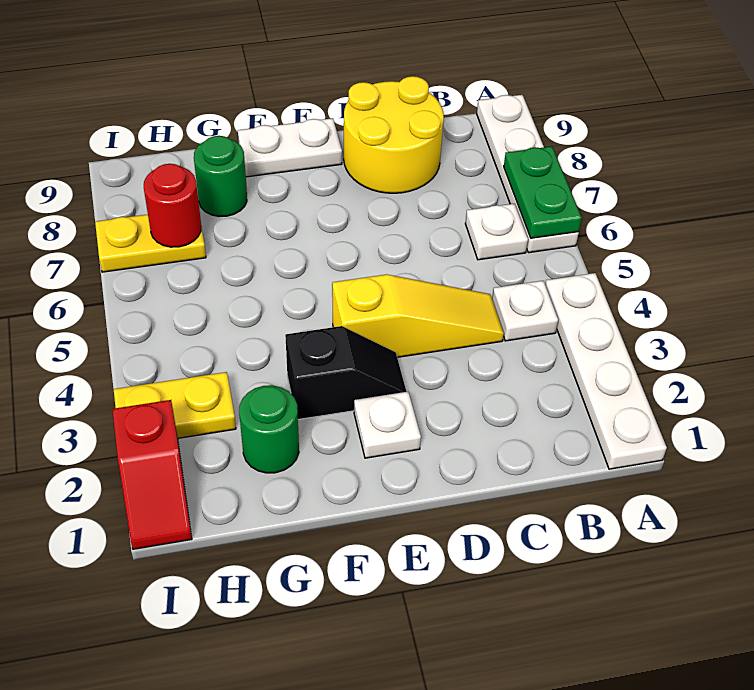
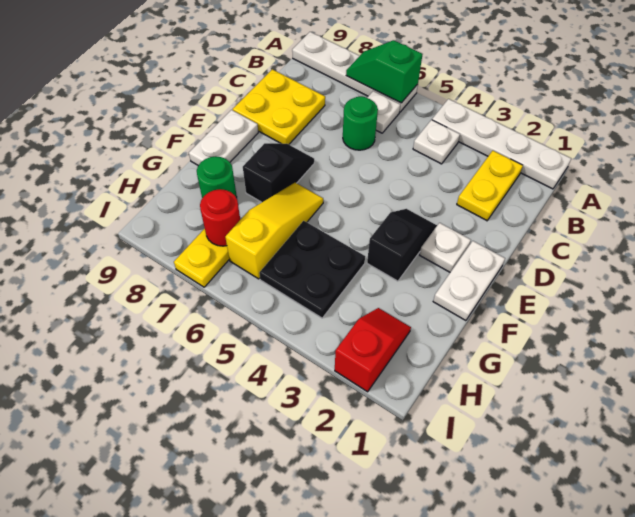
green plate A6:A7 level 2 -> green slope A6:A7 level 2 top 6
yellow slope C4:E4 level 1 top E -> yellow slope F6:H6 level 1 top H
yellow round brick C8:D9 level 1 -> yellow plate C8:D9 level 1
none -> white plate E1:F1 level 1
none -> black slope E7:F7 level 1 top F
green round brick G2 level 1 -> green round brick C6 level 1
none -> black plate G4:H5 level 1
yellow plate H3:I3 level 1 -> yellow plate B2:C2 level 1
red slope I1:I2 level 1 top 2 -> red slope H2:I2 level 1 top I

